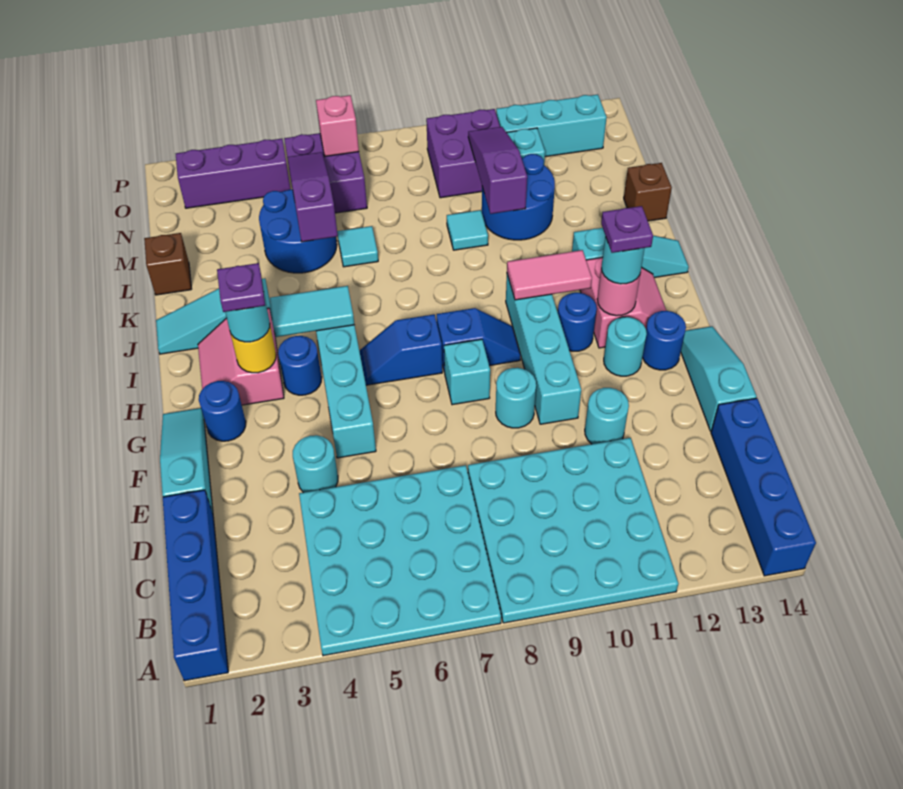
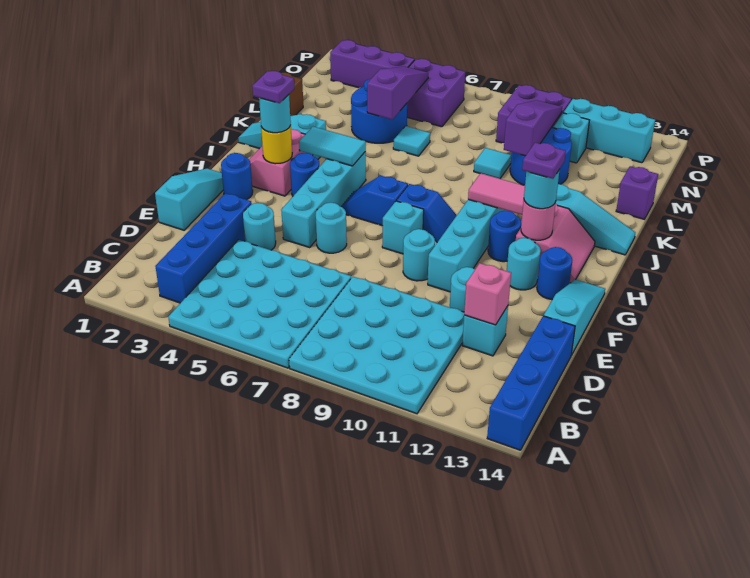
blue brick A1:D1 level 1 -> blue brick B3:E3 level 1
none -> cyan brick D12 level 1
none -> cyan round brick F6 level 1
brown brick L14 level 1 -> purple brick L14 level 1
pink brick O6 level 2 -> pink brick D12 level 2

